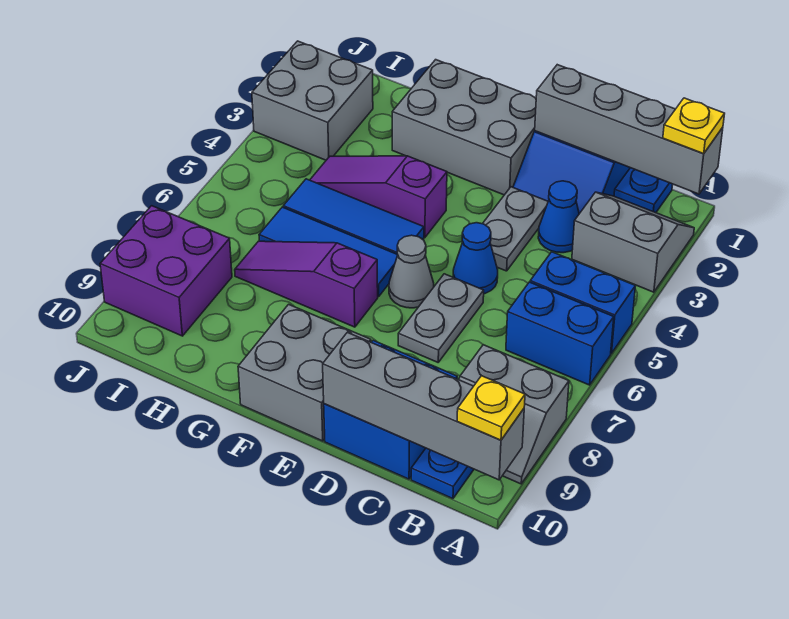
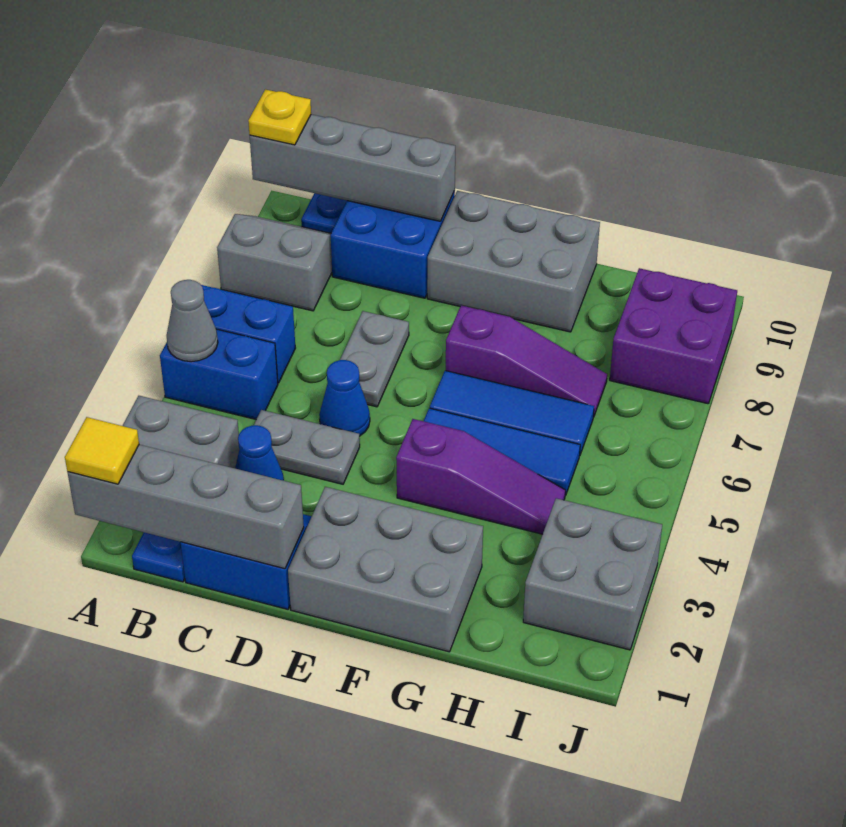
yellow plate A1 level 3 -> yellow tile A1 level 3
grey plate D3:D4 level 1 -> grey plate C4:D4 level 1
grey cone E6 level 1 -> grey cone A5 level 2
grey brick E9:F10 level 1 -> grey brick E9:G10 level 1

